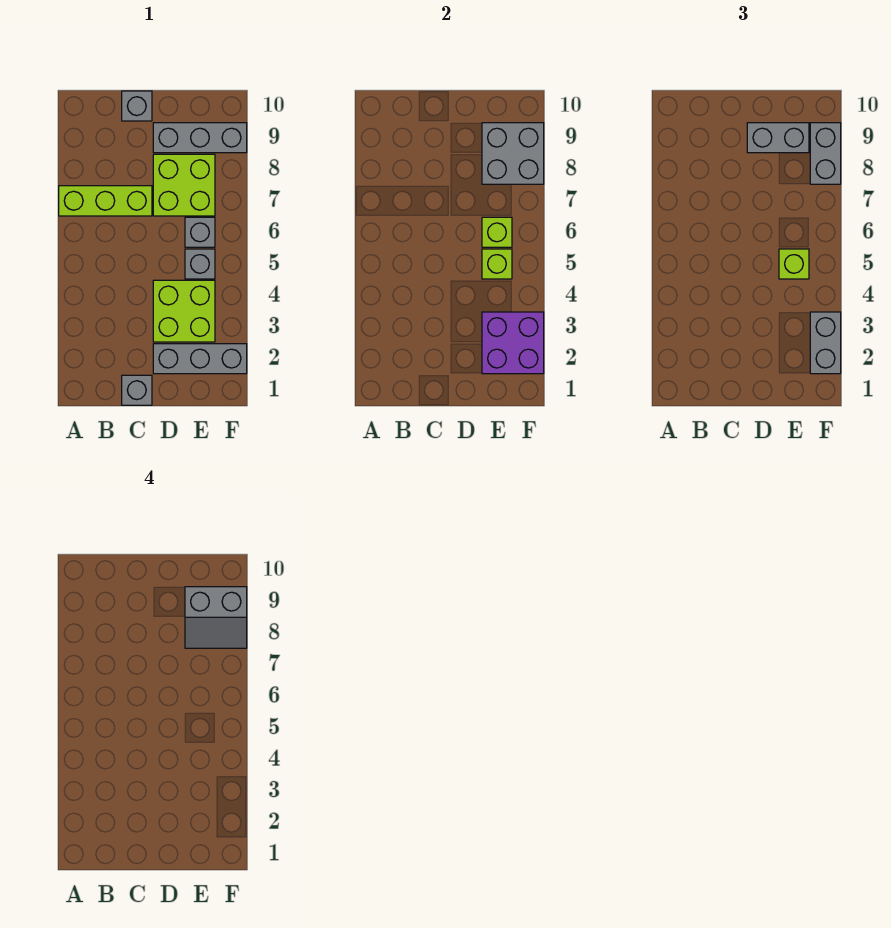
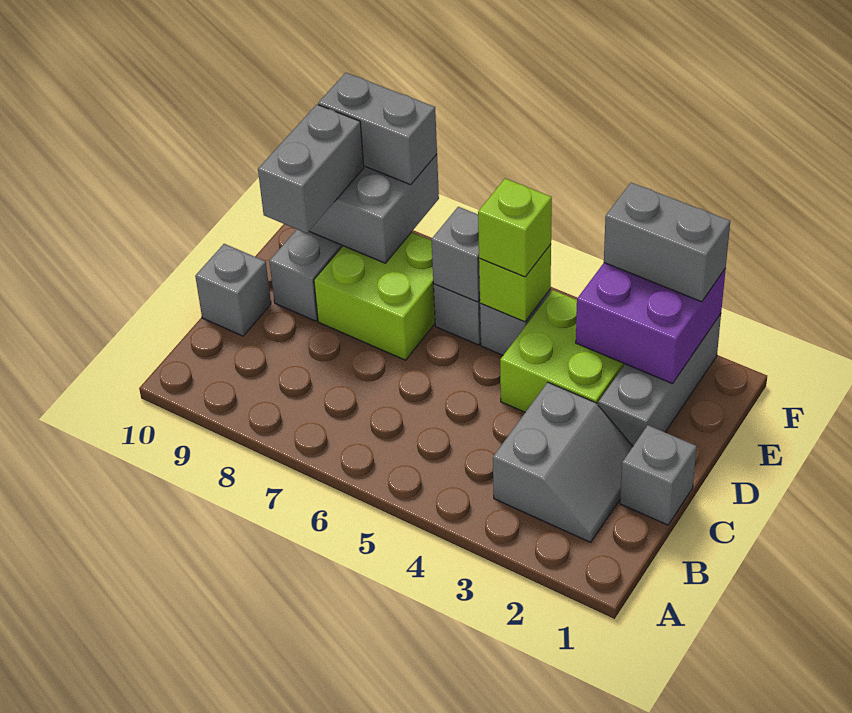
lime brick A7:C7 level 1 -> none
lime brick E6 level 2 -> grey brick E6 level 2
grey slope E8:F9 level 4 top 9 -> grey slope B2:C3 level 1 top 3

